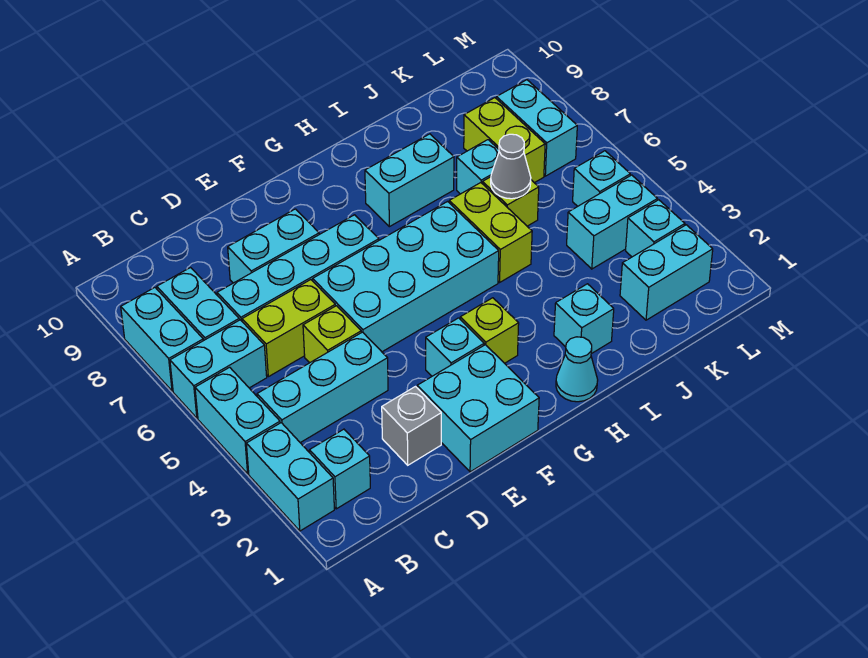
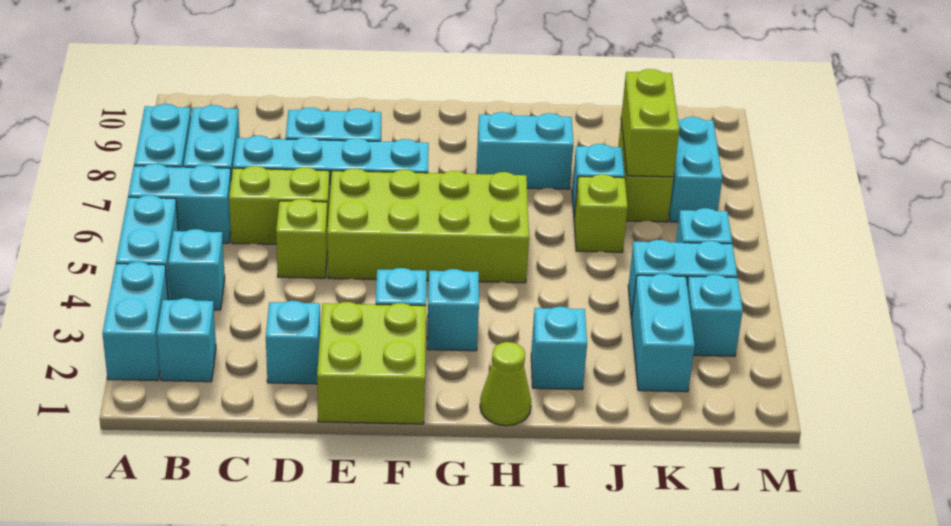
cyan brick B4:D4 level 1 -> cyan brick B4 level 1
grey brick D2 level 1 -> cyan brick D2 level 1
cyan brick E1:F2 level 1 -> lime brick E1:F2 level 1
cyan brick E5:H6 level 1 -> lime brick E5:H6 level 1
lime brick G3 level 1 -> cyan brick G3 level 1
cyan cone H1 level 1 -> lime cone H1 level 1
lime brick I5:I6 level 1 -> lime brick K7:K8 level 2
grey cone J6 level 2 -> none
cyan brick K2:L2 level 1 -> cyan brick K2:K3 level 1

